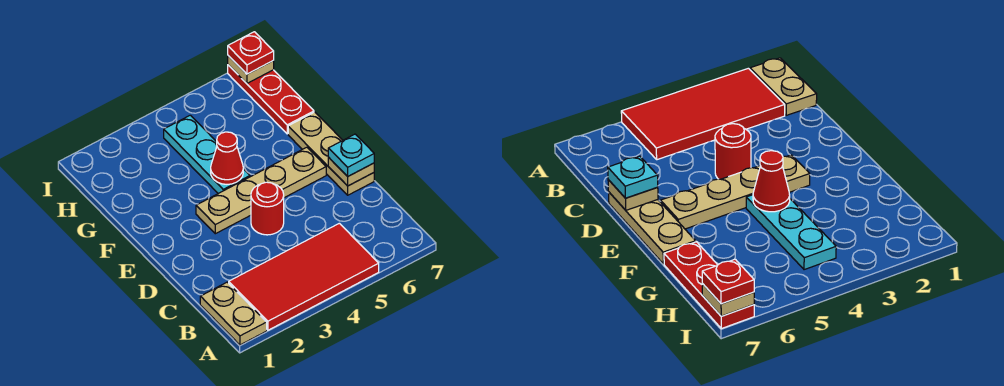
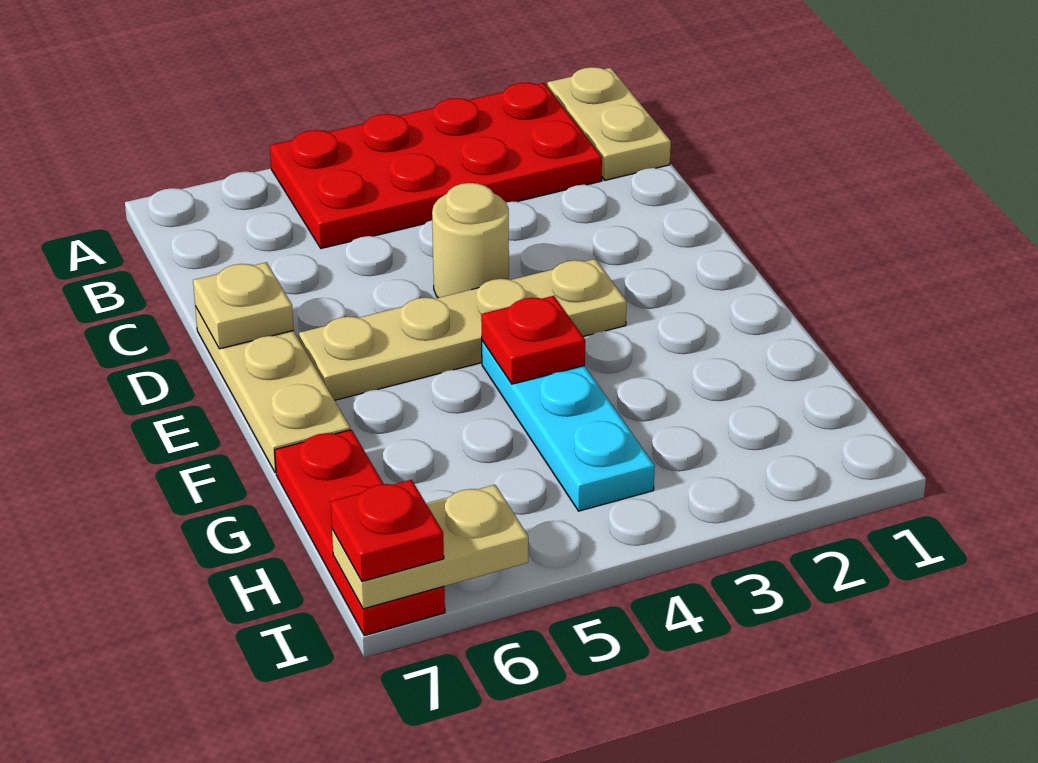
red tile A2:B5 level 1 -> red plate A2:B5 level 1
red round brick D4 level 1 -> tan round brick D4 level 1
cyan plate D7 level 3 -> none
red cone F4 level 2 -> red plate F4 level 2
tan plate I7 level 2 -> tan plate I6:I7 level 2

